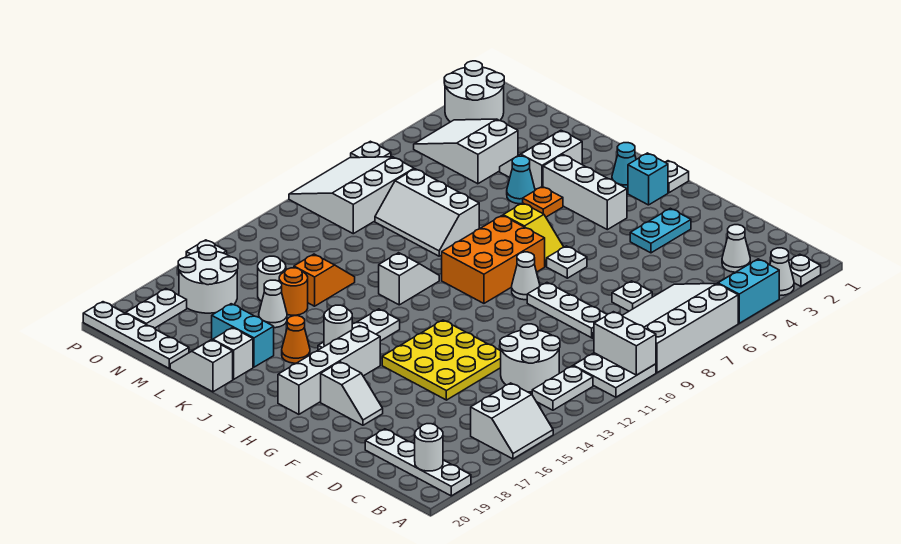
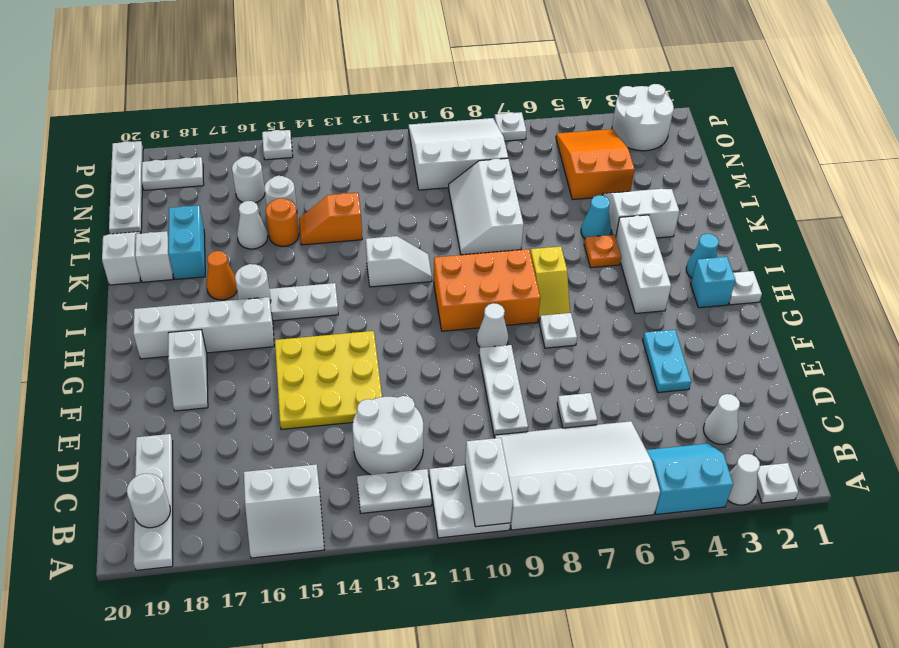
cyan plate F3:F4 level 1 -> cyan plate E4:F4 level 1
orange slope L13:L14 level 1 top 14 -> orange slope L13:L14 level 1 top 13
white slope M4:O5 level 1 top M -> orange slope M4:O5 level 1 top M
white round brick N16:O17 level 1 -> white round brick N16 level 1

